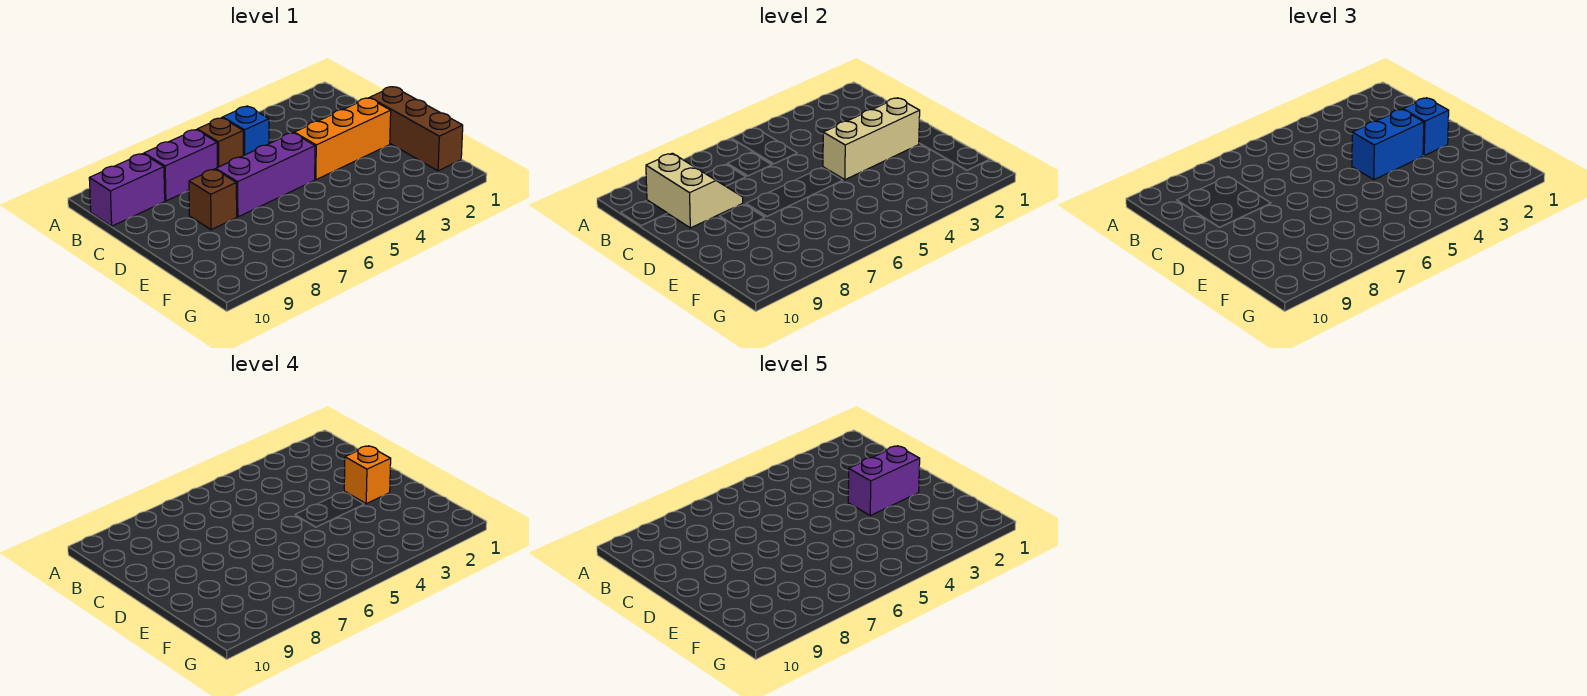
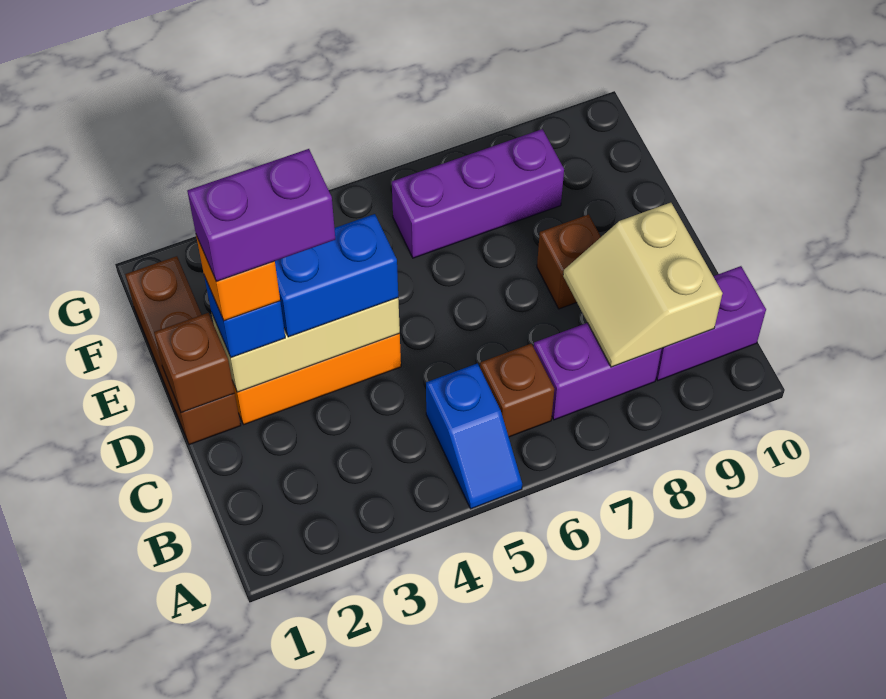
none -> brown brick D1 level 2
purple brick D5:D7 level 1 -> purple brick F6:F8 level 1

